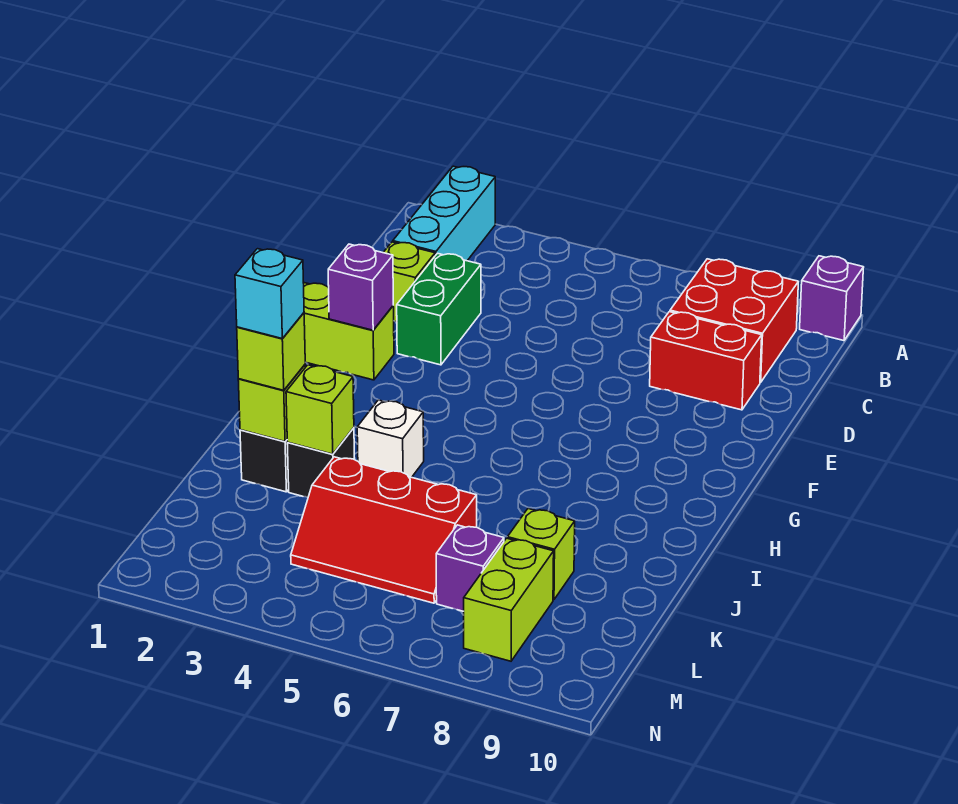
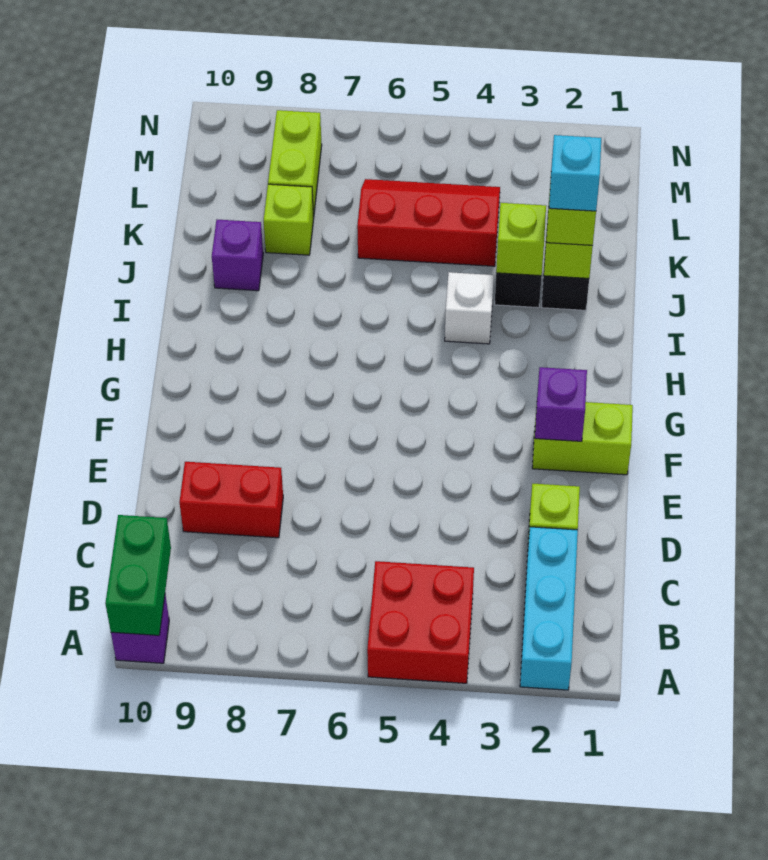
red brick B8:C9 level 1 -> red brick A4:B5 level 1
green brick D3:E3 level 1 -> green brick A10:B10 level 2
purple brick L7 level 1 -> purple brick J9 level 1

